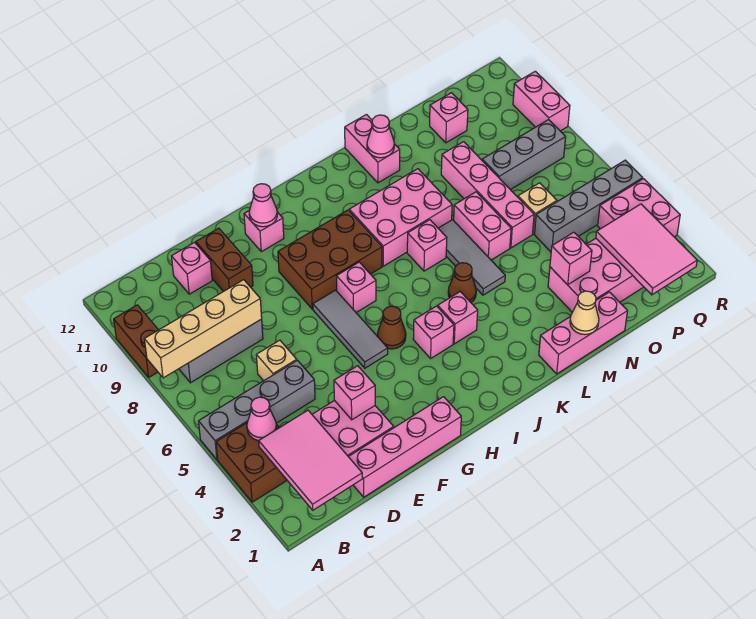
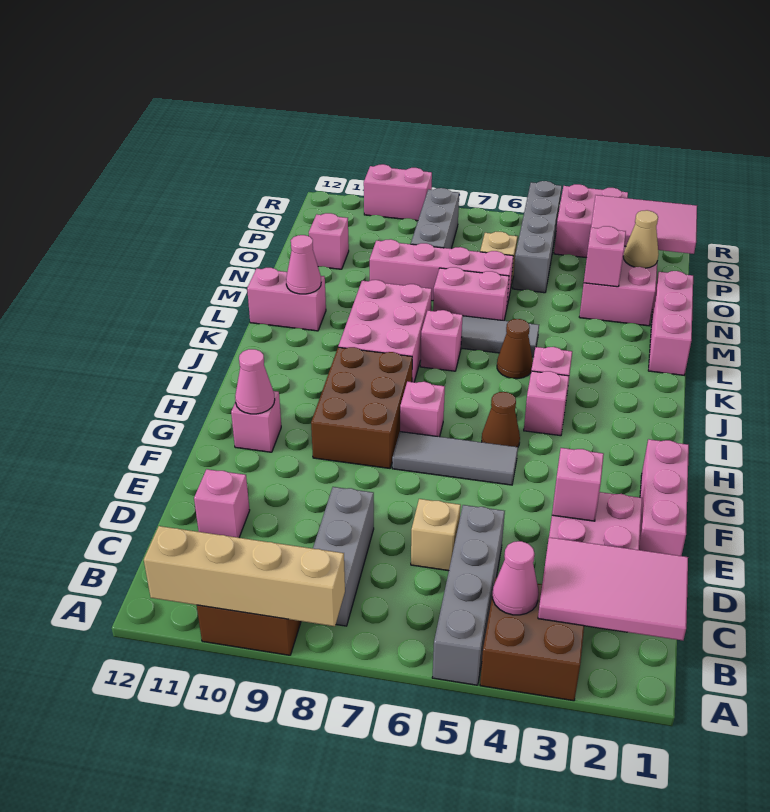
tan brick A8:D8 level 2 -> tan brick A8:A11 level 2
pink brick D1:G1 level 1 -> pink brick E1:G1 level 1
brown brick E10:E11 level 1 -> none
tan cone M1 level 2 -> tan cone O2 level 2

